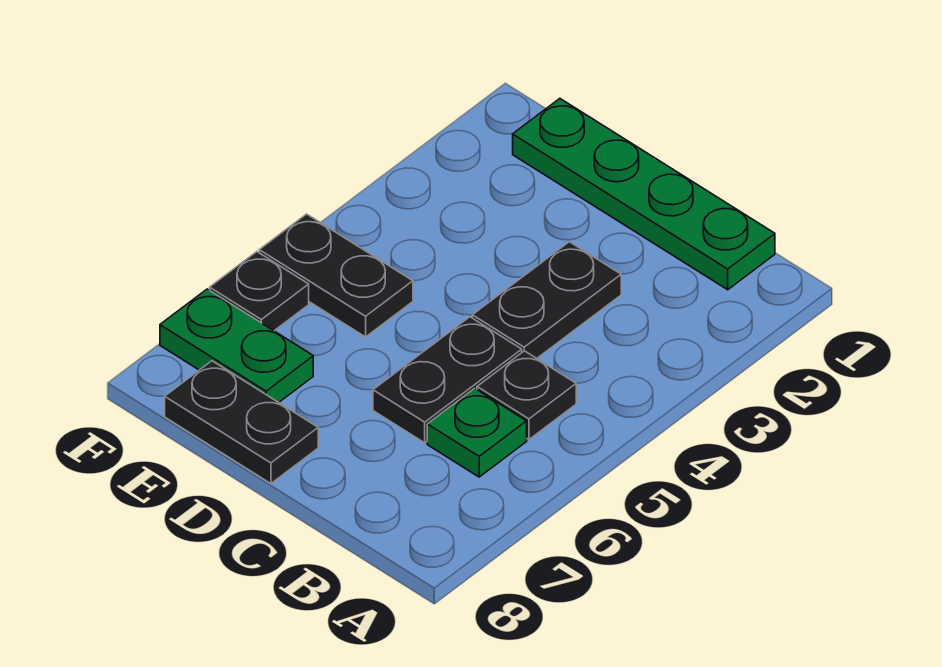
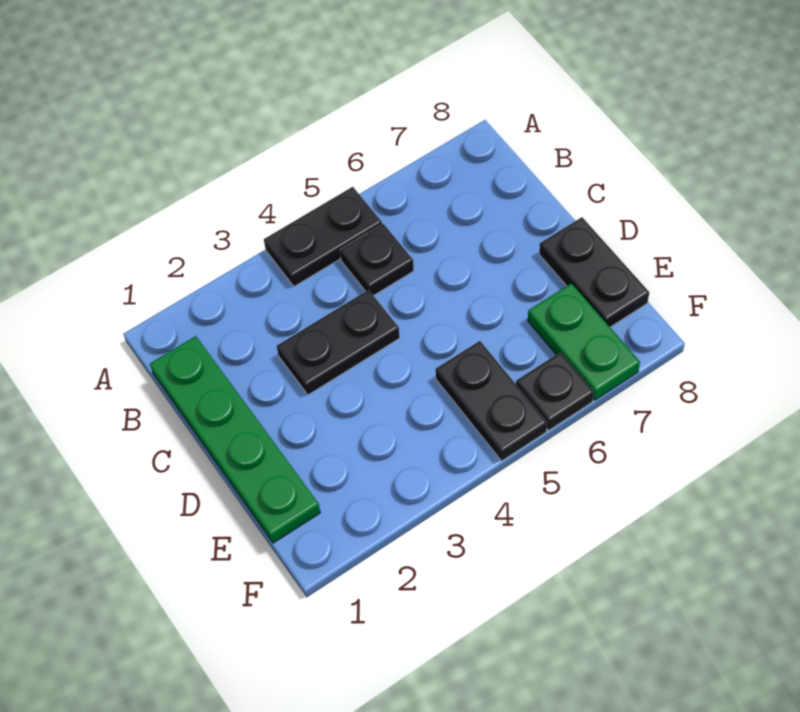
green plate B6 level 1 -> none
black plate C5:C6 level 1 -> black plate A4:A5 level 1

